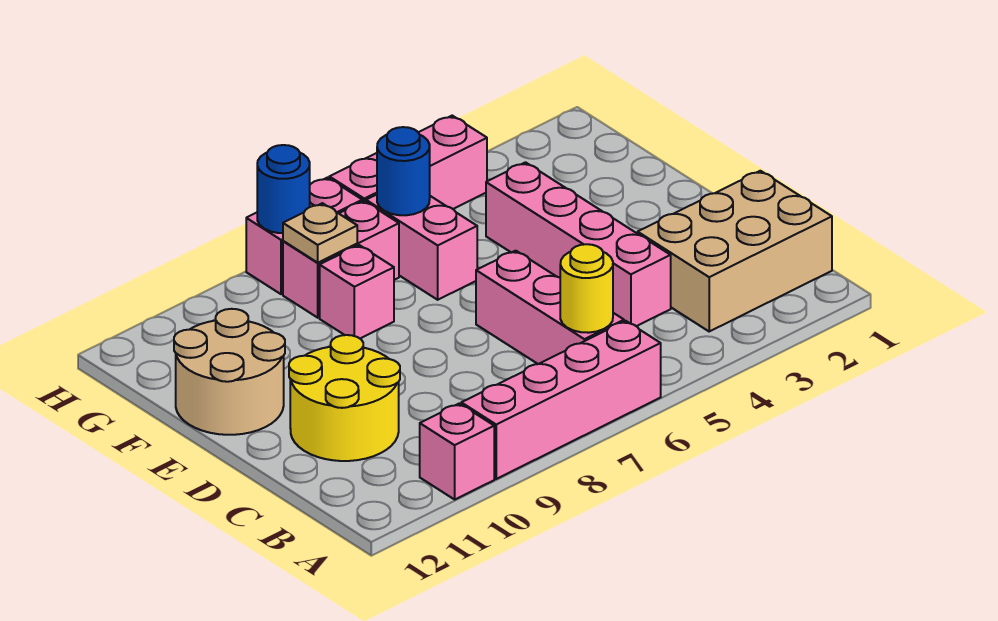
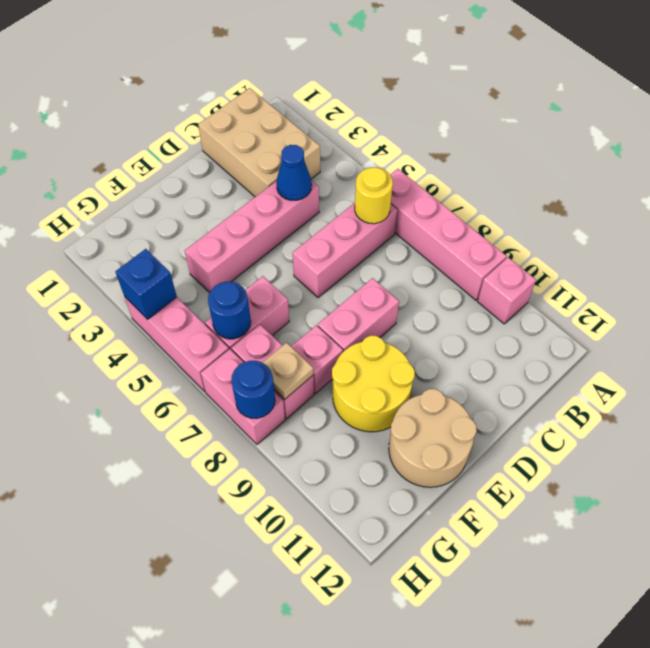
none -> blue cone C4 level 2
yellow round brick C10:D11 level 1 -> yellow round brick E9:F10 level 1
none -> pink brick D8:E8 level 1
none -> blue brick H4 level 2

